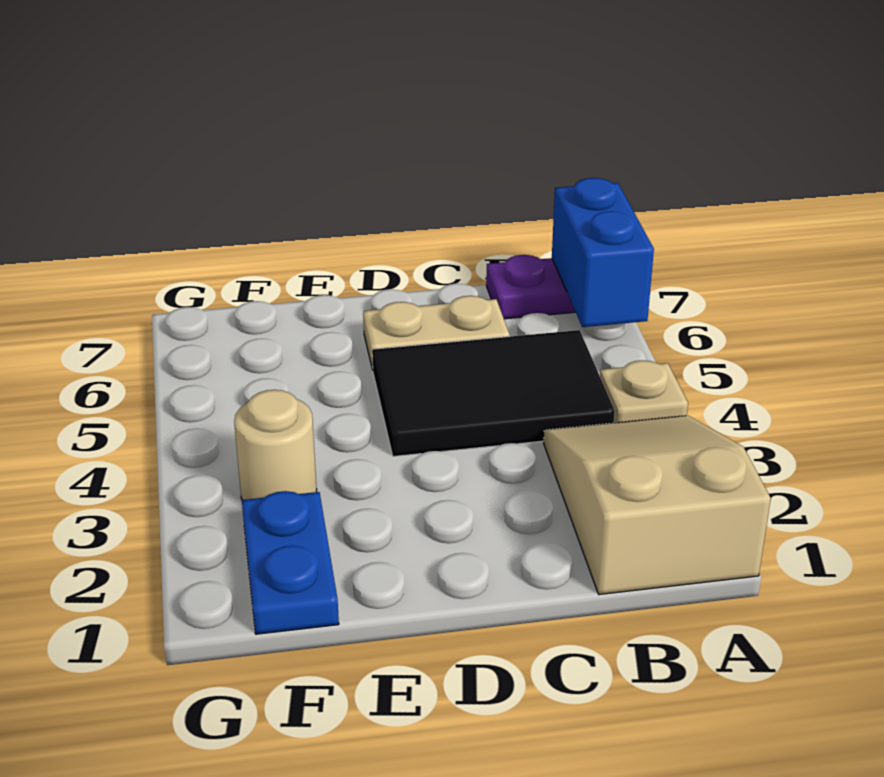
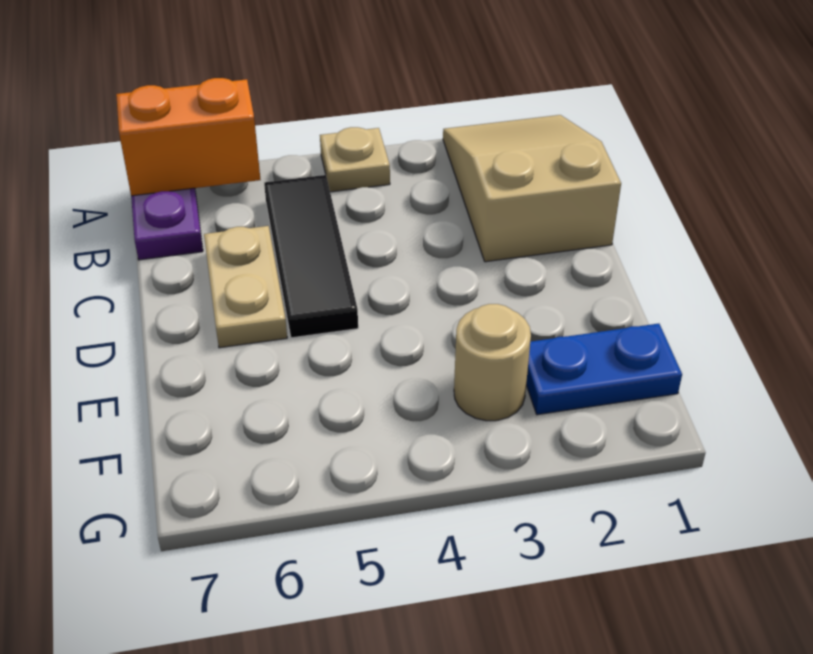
tan slope A1:B3 level 1 top 1 -> tan slope A1:C2 level 1 top C
blue brick A6:A7 level 2 -> orange brick A6:A7 level 2
black tile B4:D5 level 1 -> black tile B5:D5 level 1

